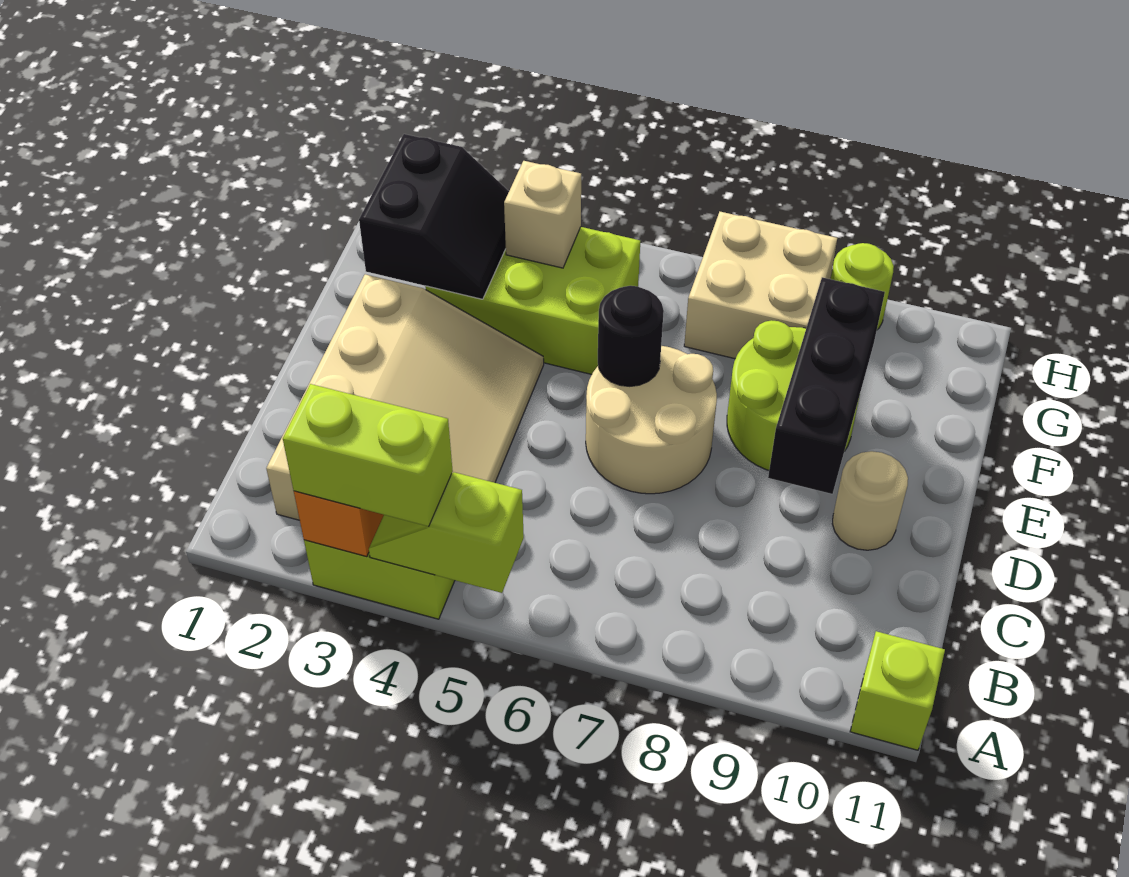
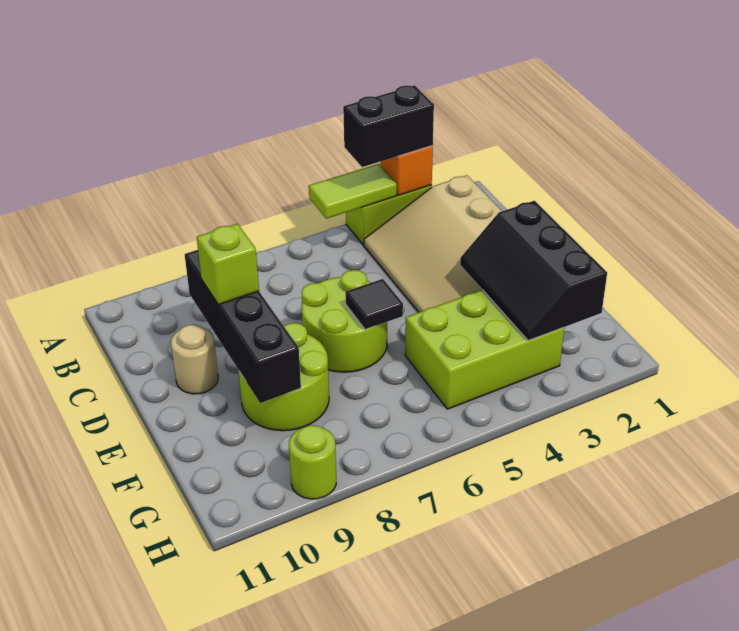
lime brick A3:A4 level 3 -> black brick A3:A4 level 3
lime slope A4:A5 level 2 top 5 -> lime tile A4:A5 level 2
lime brick A11 level 1 -> lime brick D9 level 3
tan round brick D6:E7 level 1 -> lime round brick D6:E7 level 1
black brick D9:F9 level 2 -> black brick C9:F9 level 2
black round brick E6 level 2 -> black tile E6 level 2
black slope F2:G3 level 2 top 2 -> black slope E2:G3 level 2 top 2
tan brick G4 level 2 -> none
tan brick G7:H8 level 1 -> none

